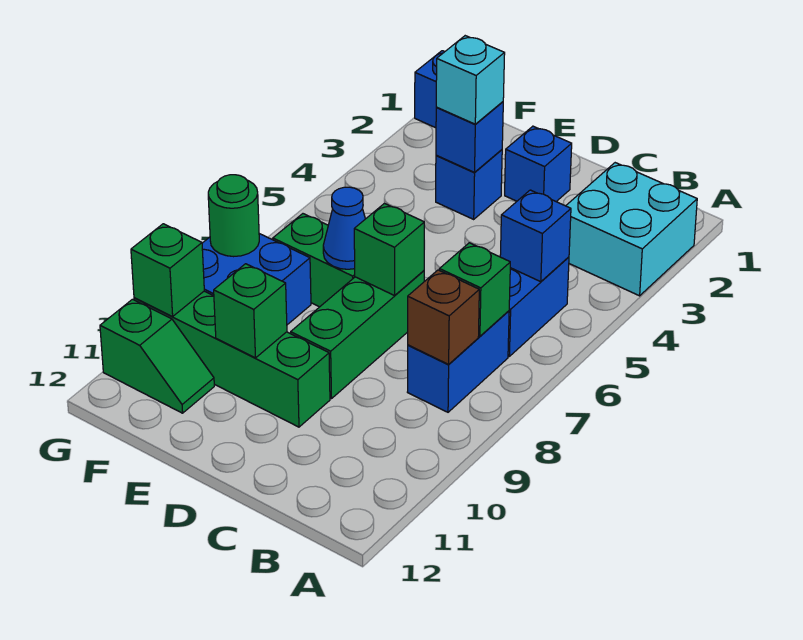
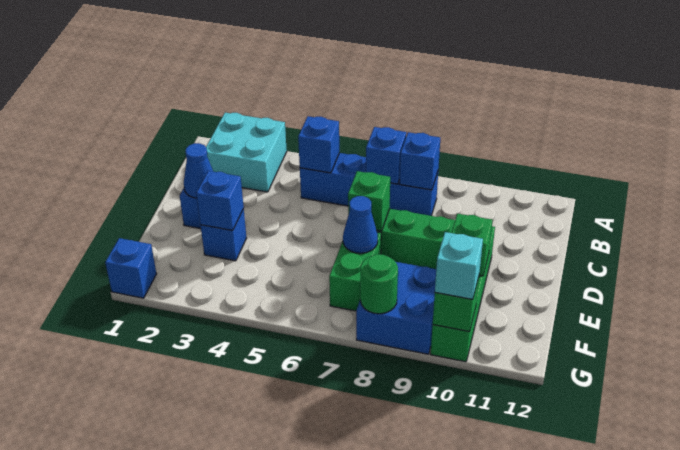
green brick B7 level 2 -> blue brick B7 level 2
brown brick B8 level 2 -> blue brick B8 level 2
none -> blue cone D2 level 2
cyan brick E3 level 3 -> cyan brick G10 level 3
green slope F11:G11 level 1 top G -> none

